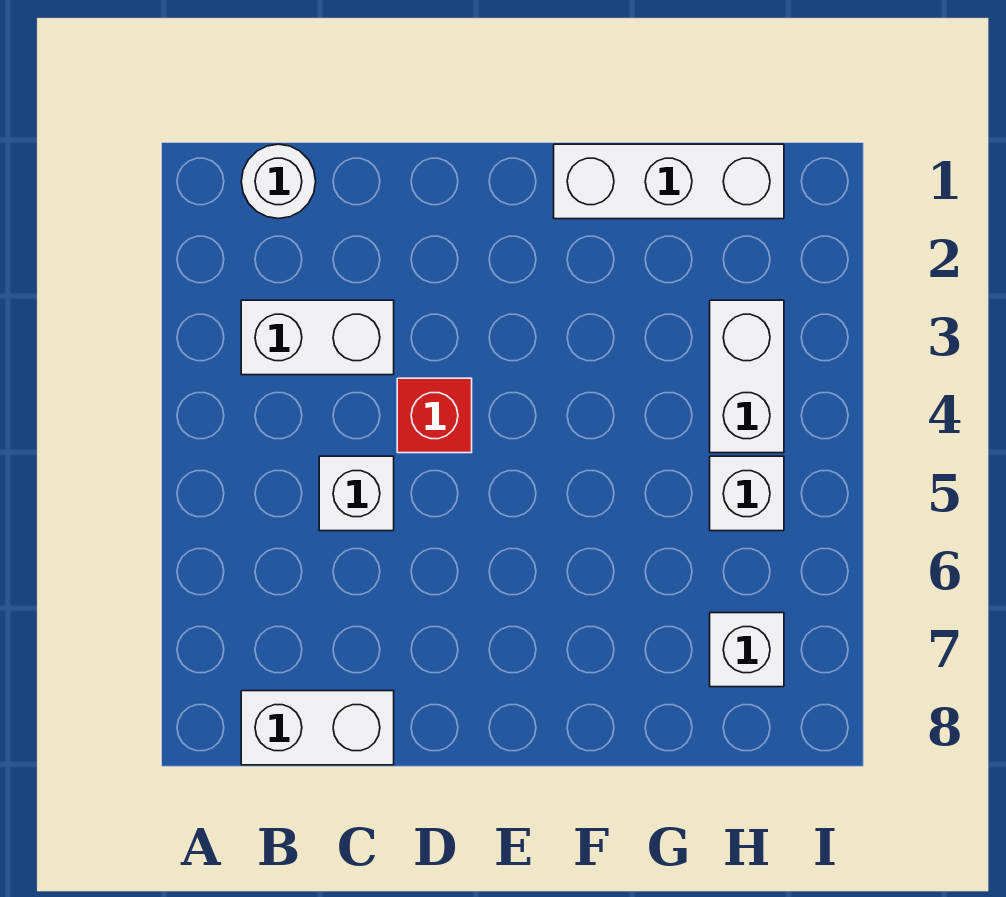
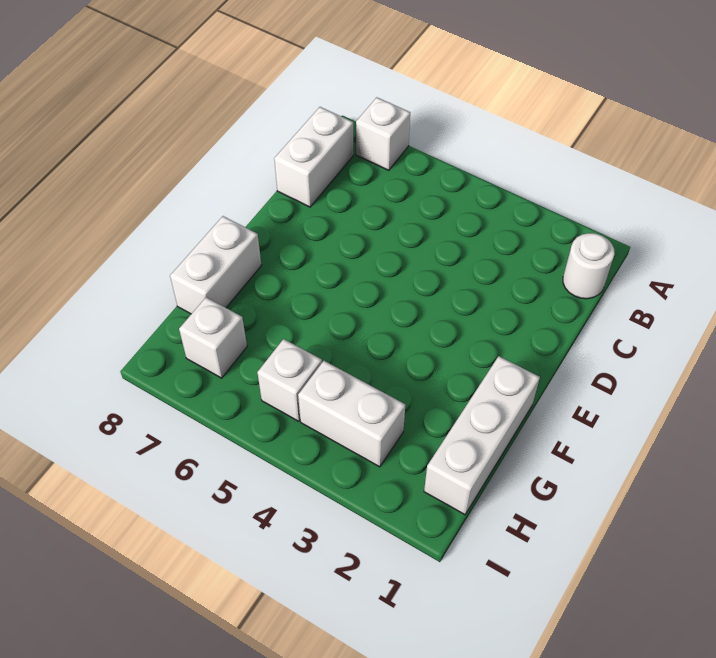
white brick B3:C3 level 1 -> white brick F8:G8 level 1
white brick C5 level 1 -> white brick A7 level 1
red brick D4 level 1 -> none

